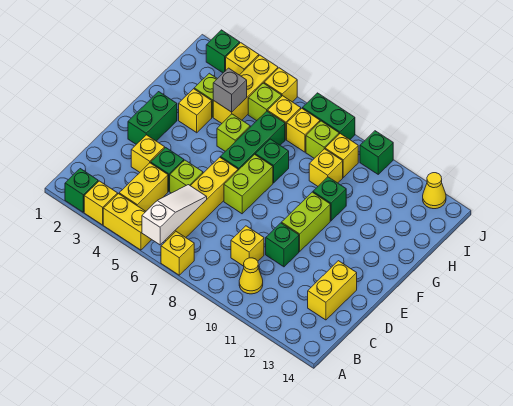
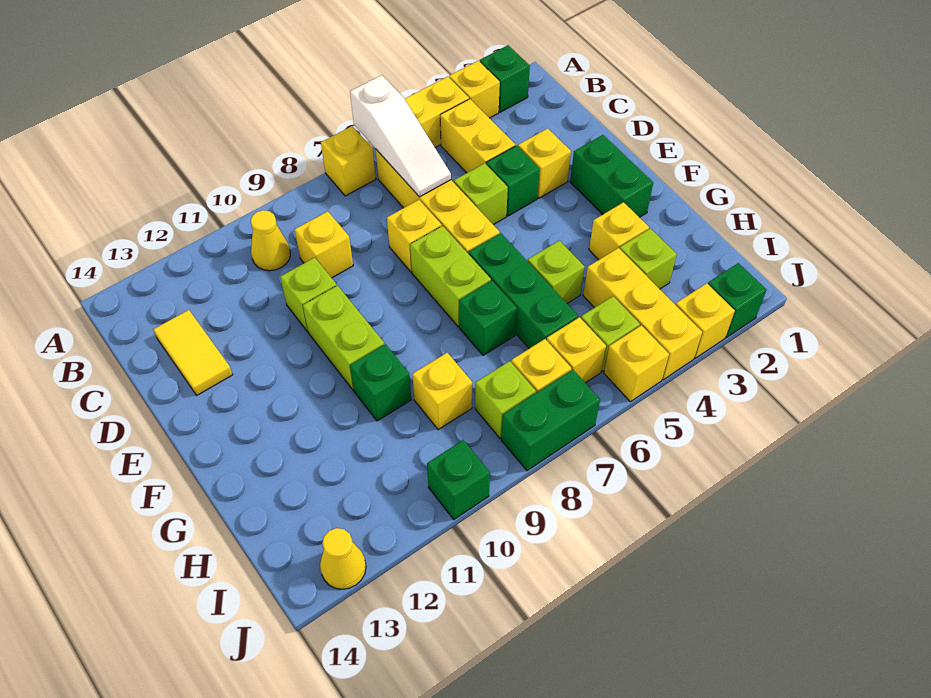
yellow brick C13:D13 level 1 -> yellow tile C13:D13 level 1
green brick D10 level 1 -> lime brick D10 level 1
grey brick H4 level 2 -> none
yellow brick I9 level 1 -> yellow brick D7 level 1

